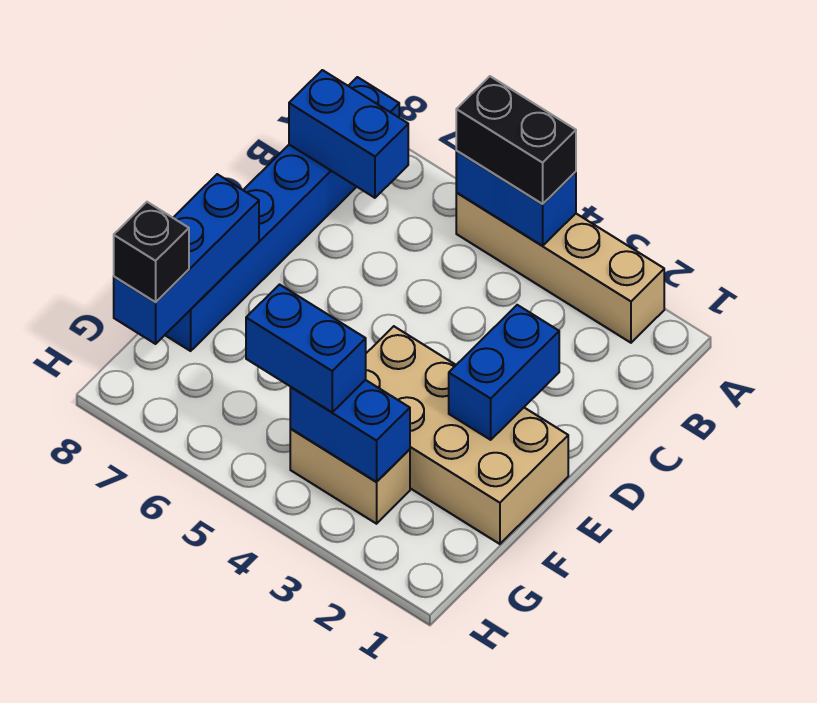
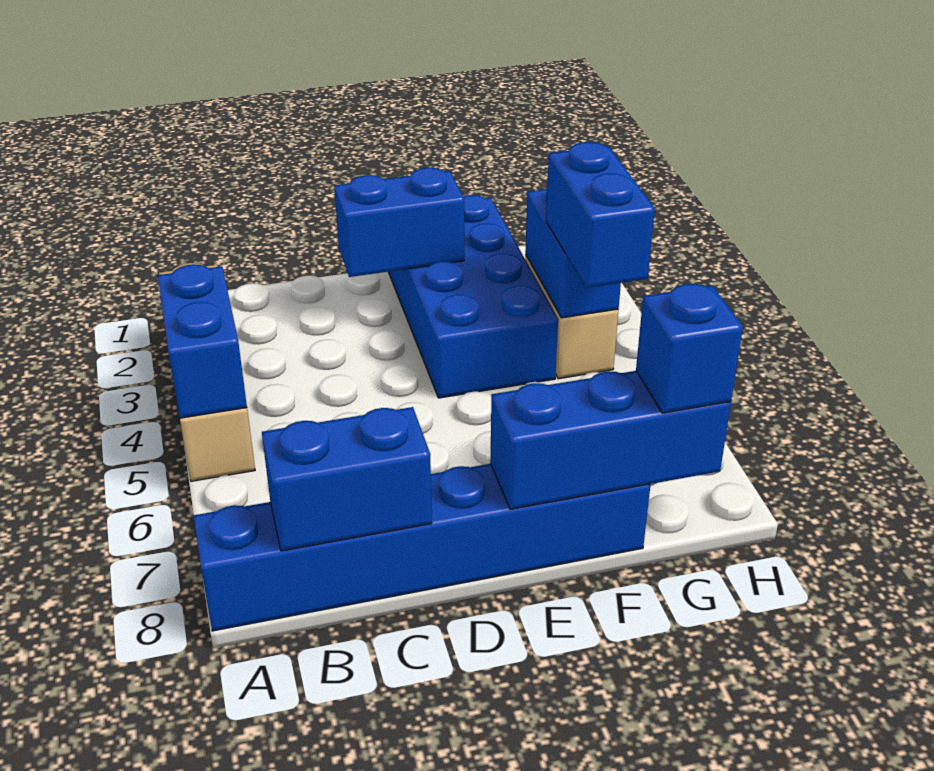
black brick A4:A5 level 3 -> none
blue brick B7:B8 level 2 -> blue brick B8:C8 level 2
tan brick E1:F4 level 1 -> blue brick E1:F4 level 1
black brick G8 level 3 -> blue brick G8 level 3

